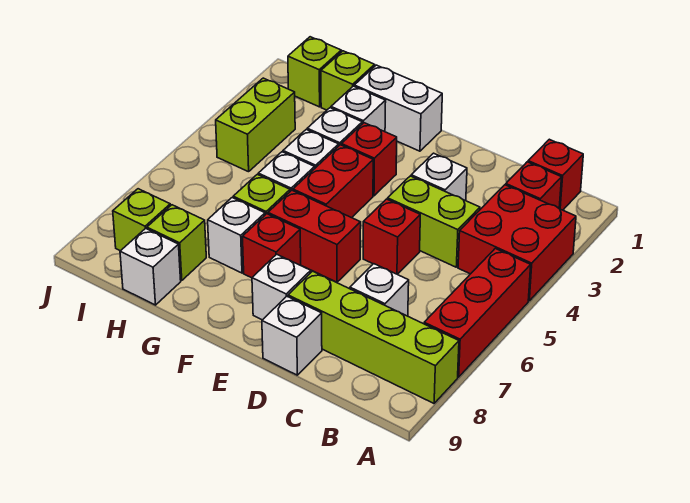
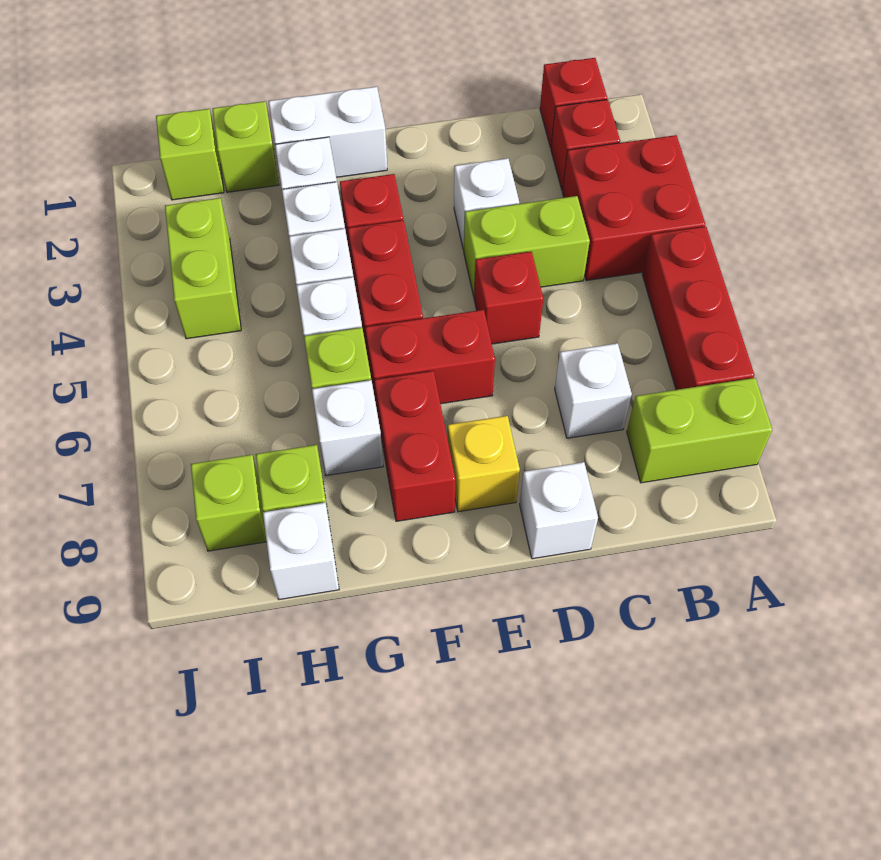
lime brick A8:D8 level 1 -> lime brick A8:B8 level 1
white brick E8 level 1 -> yellow brick E8 level 1
red brick F7 level 1 -> red brick F7:F8 level 1

